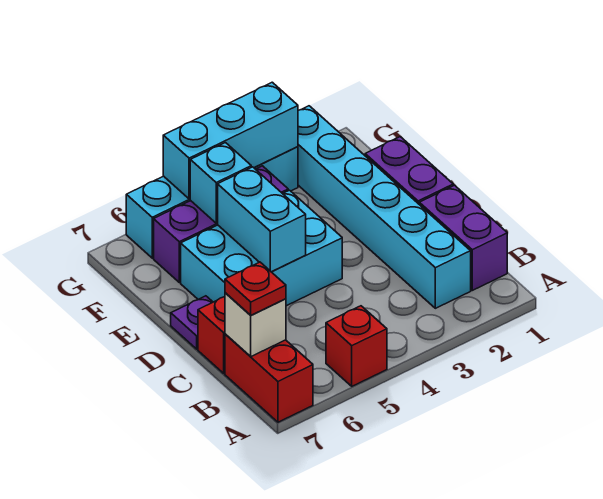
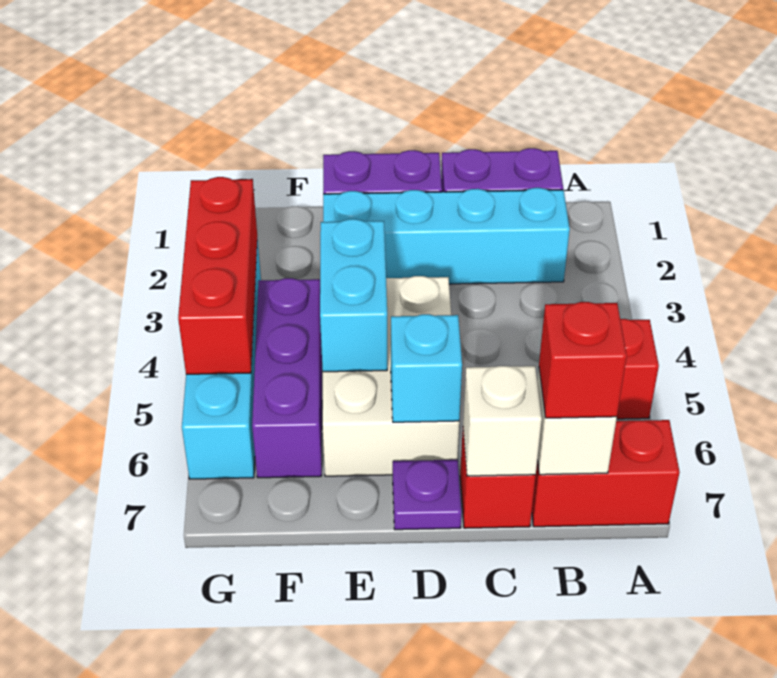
cyan brick B2:G2 level 1 -> cyan brick B2:E2 level 1
red plate B7 level 3 -> red brick B7 level 3
none -> white brick C7 level 2
cyan brick D4:E6 level 1 -> white brick D4:E6 level 1
cyan brick D5:E5 level 2 -> cyan brick E4:E5 level 2
cyan brick F5 level 2 -> cyan brick D6 level 2
cyan brick G3:G5 level 2 -> red brick G3:G5 level 2

